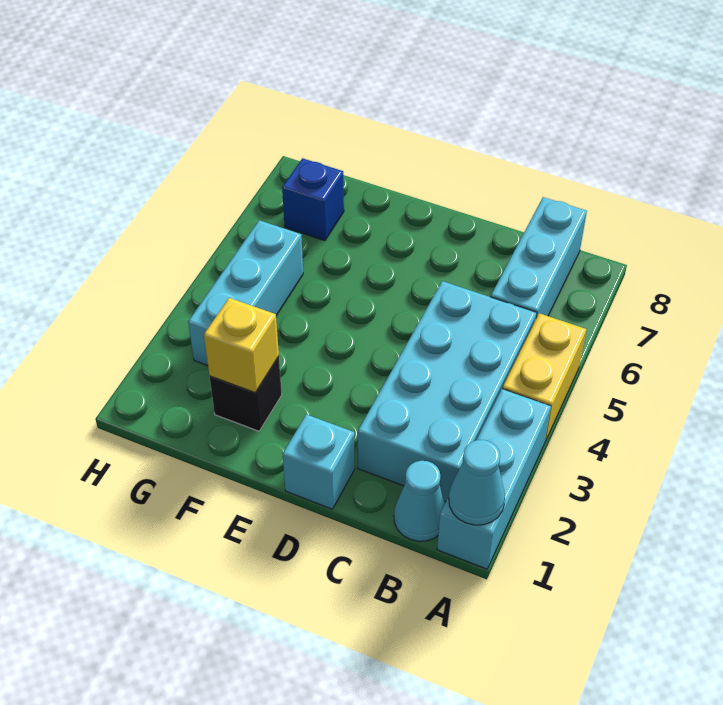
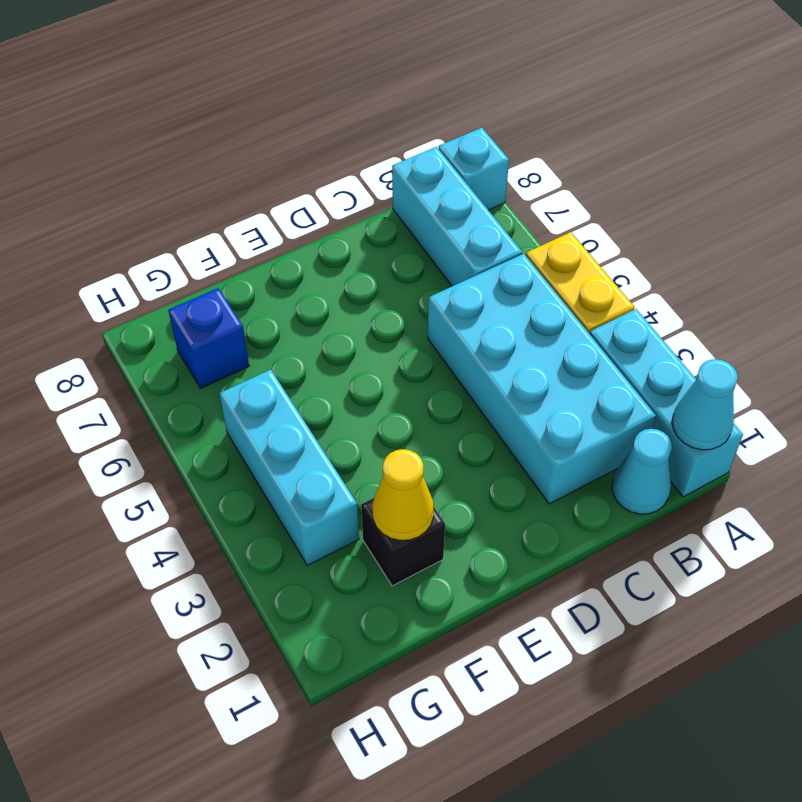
cyan brick D1 level 1 -> cyan brick A8 level 1
yellow brick F2 level 2 -> yellow cone F2 level 2

